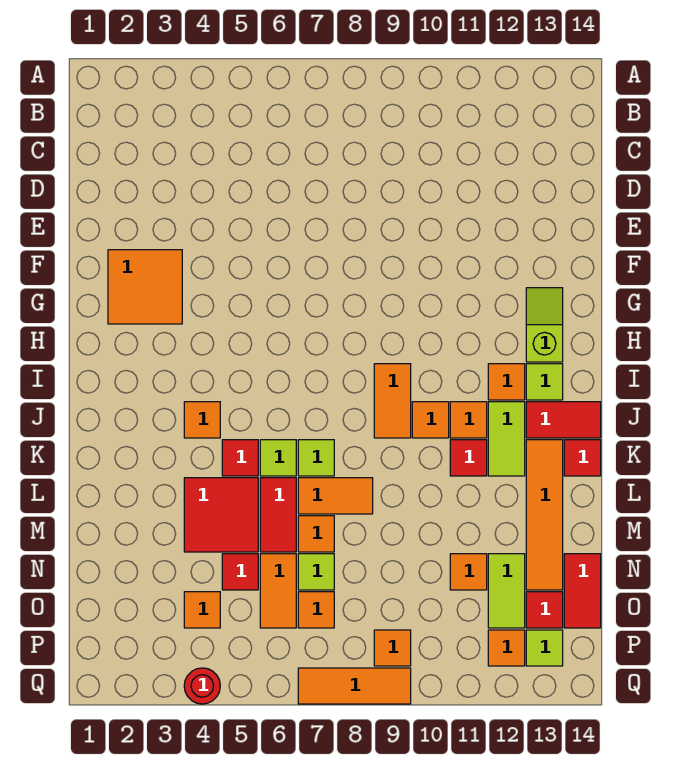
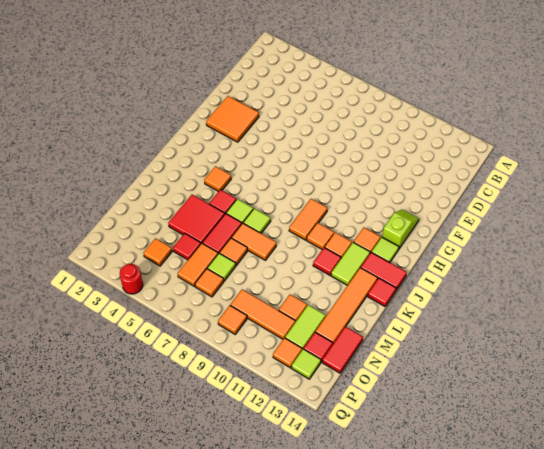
orange tile Q7:Q9 level 1 -> orange tile O9:O11 level 1

